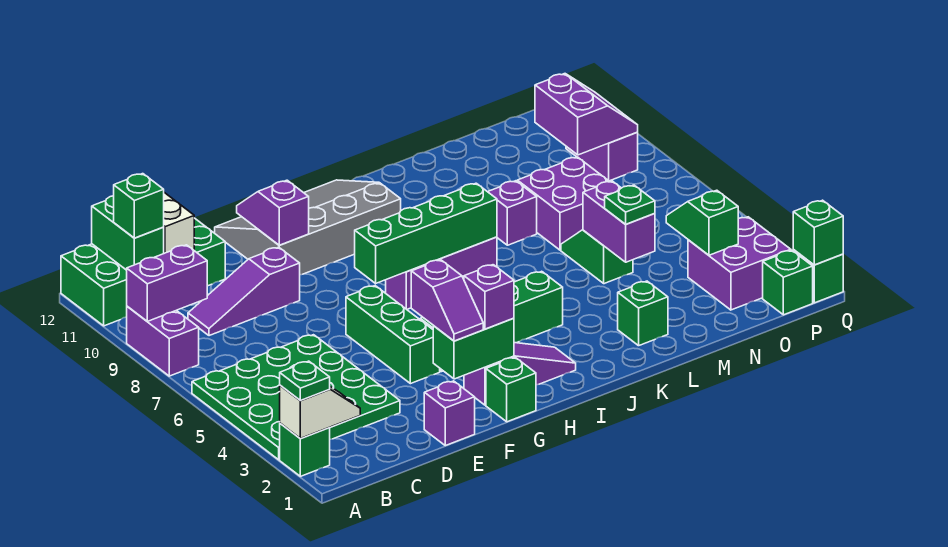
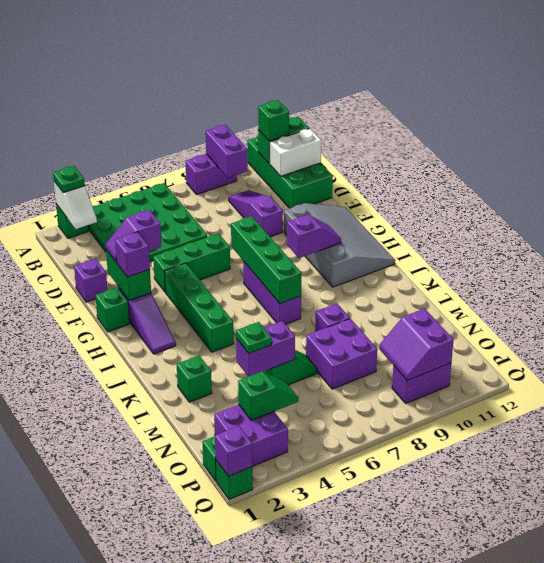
purple slope F10:F11 level 2 top 10 -> purple slope H9:H10 level 2 top 9
purple slope O9:P10 level 2 top O -> purple slope O9:P10 level 2 top 10
green brick Q1 level 2 -> purple brick Q1 level 2

